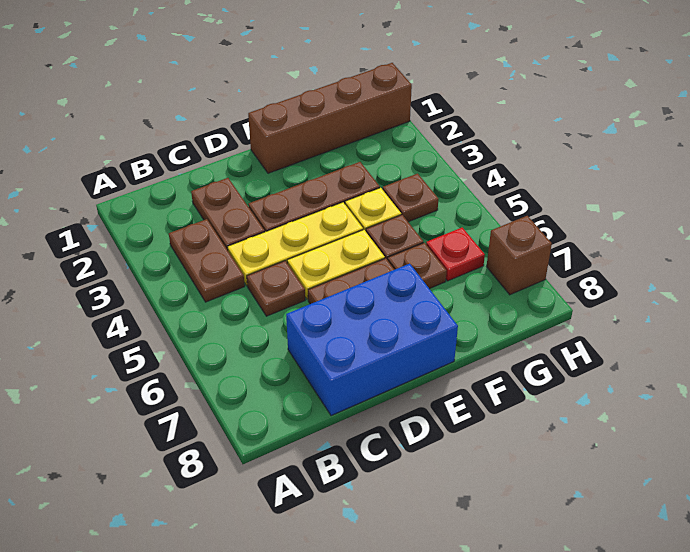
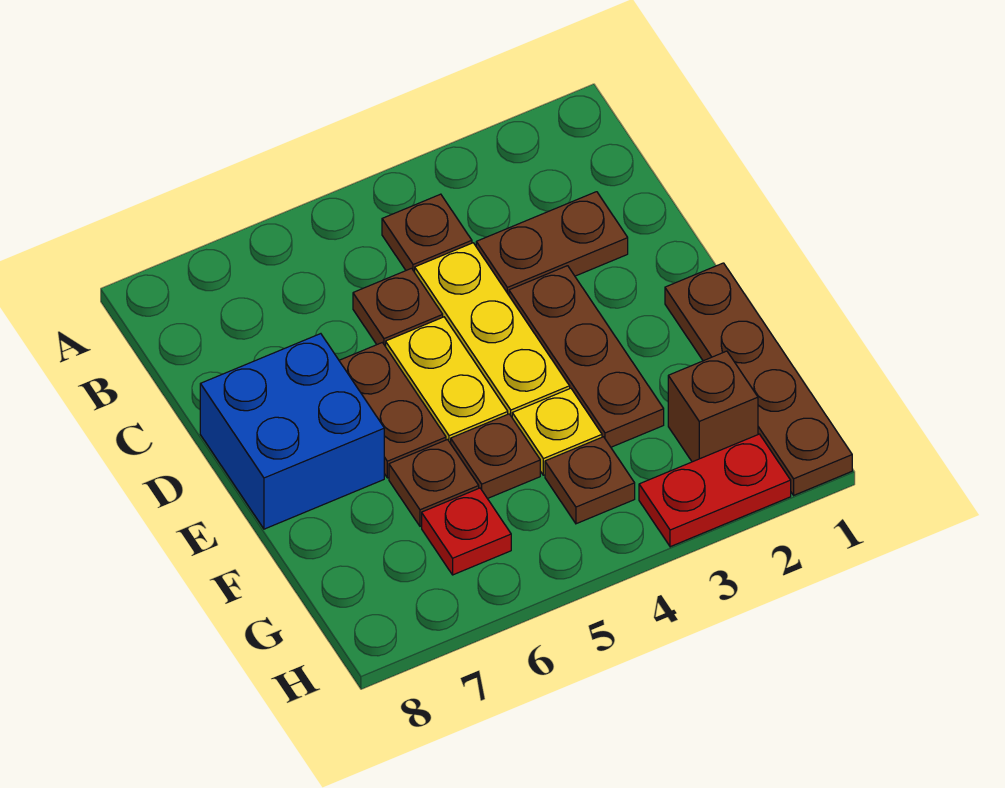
brown plate B3:B4 level 1 -> brown plate B4 level 1
blue brick C7:E8 level 1 -> blue brick D7:E8 level 1
brown brick E1:H1 level 1 -> brown plate E1:H1 level 1
none -> red plate H2:H3 level 1
brown brick H7 level 1 -> brown brick G2 level 1

